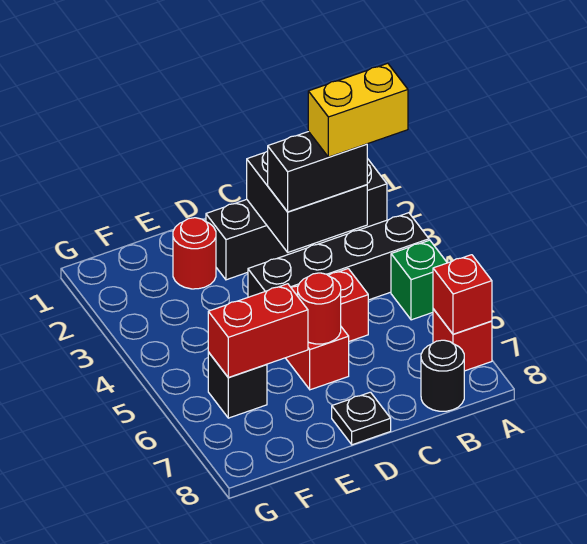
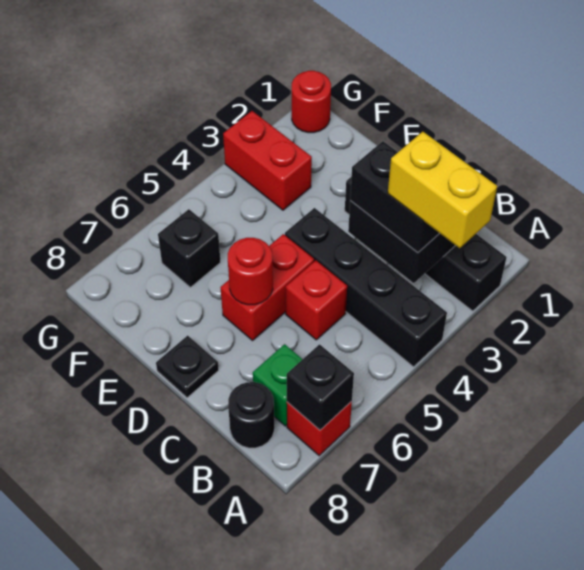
green brick A5 level 1 -> green brick B7 level 1
red brick A7 level 2 -> black brick A7 level 2
red round brick E2 level 1 -> red round brick G1 level 1
red brick E6:F6 level 2 -> red brick F3:G3 level 1

